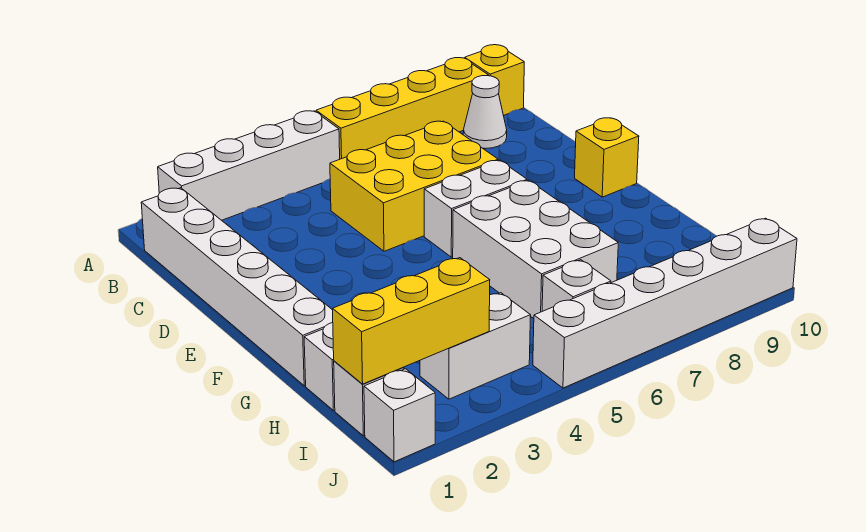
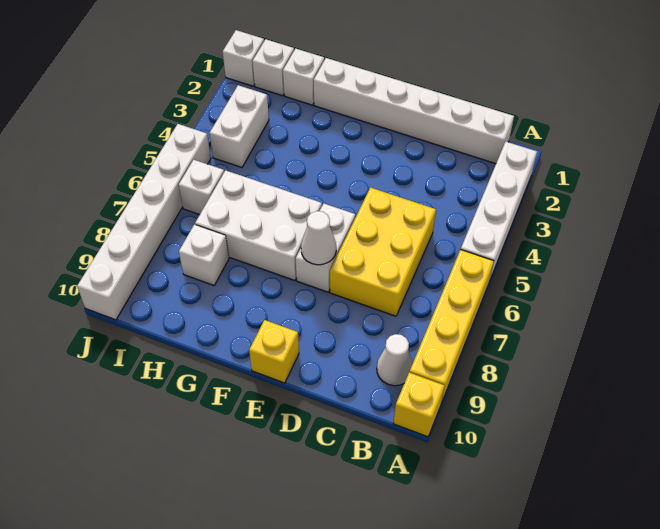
none -> white cone E7 level 2
none -> white brick H8 level 1
yellow brick I1:I3 level 2 -> none

